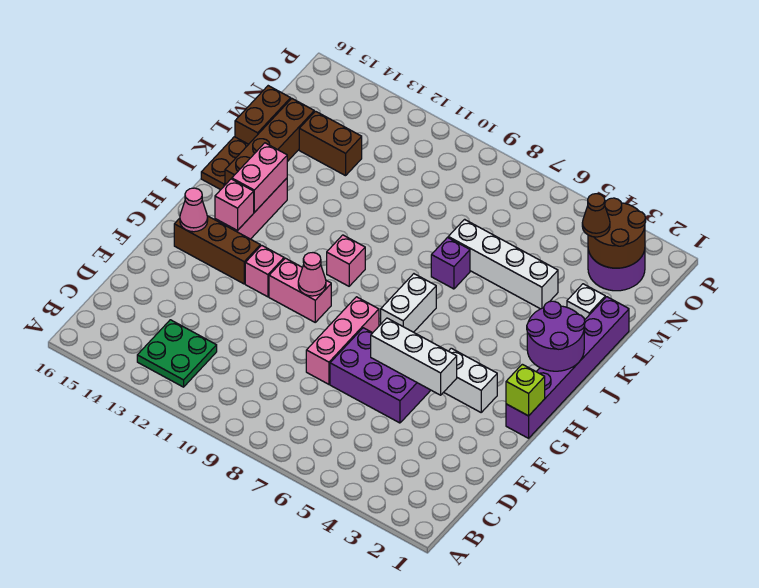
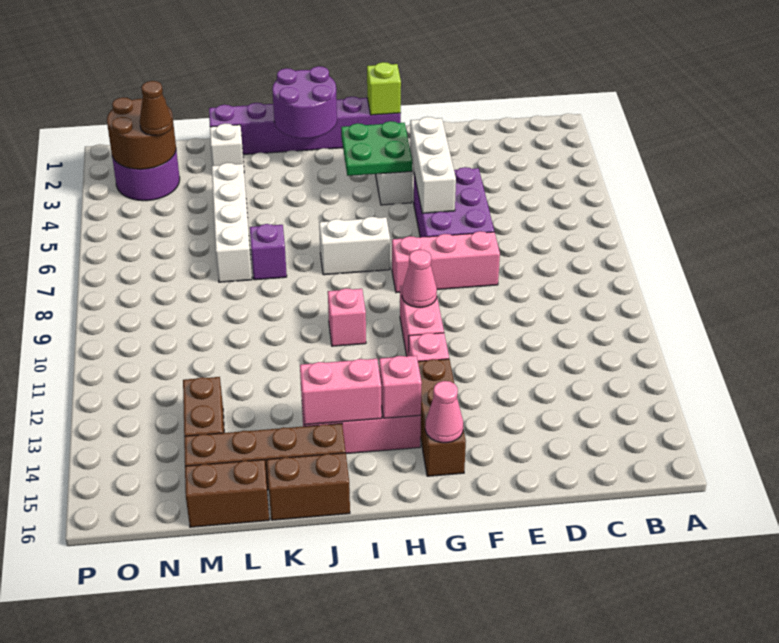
green plate B12:C13 level 1 -> green plate G3:H4 level 2
brown plate J16:K16 level 1 -> brown brick J16:K16 level 1

